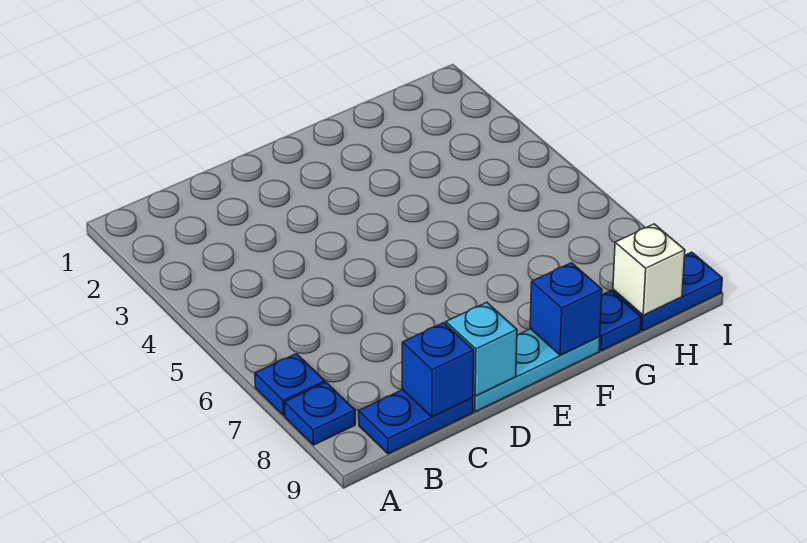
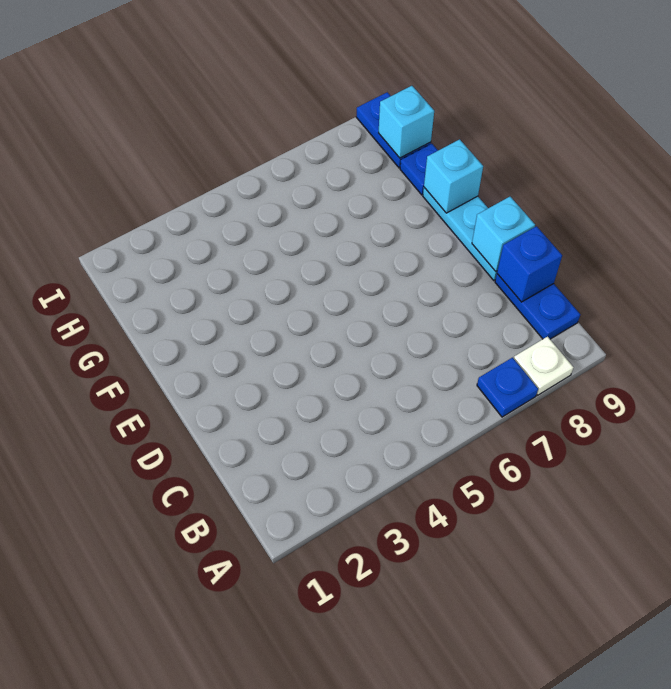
blue plate A8 level 1 -> white plate A8 level 1
blue brick F9 level 2 -> cyan brick F9 level 2
white brick H9 level 2 -> cyan brick H9 level 2

